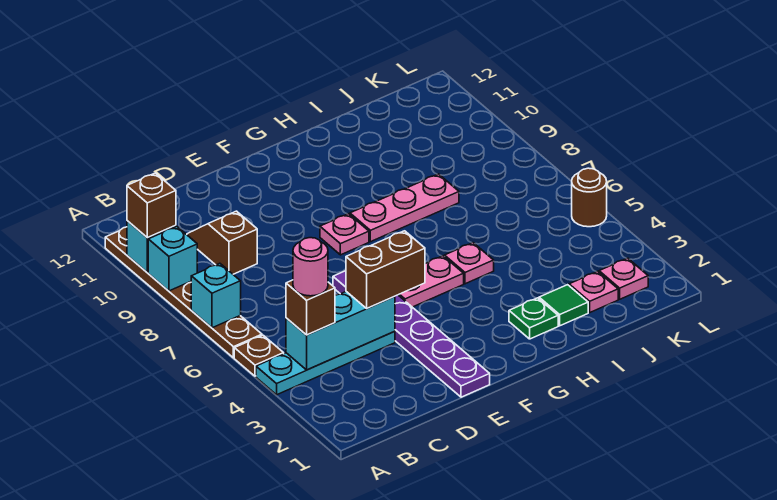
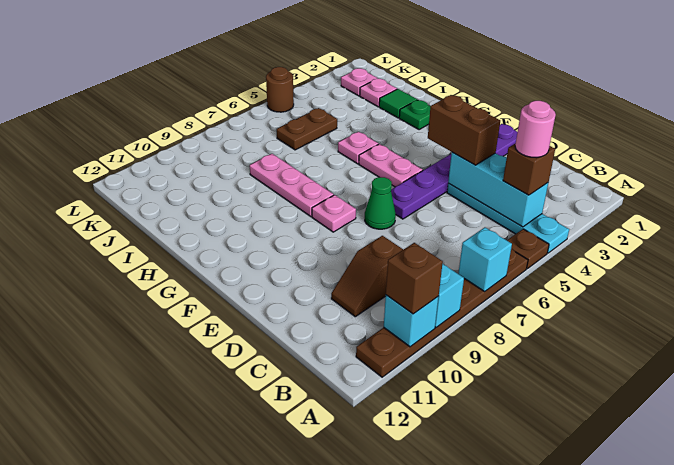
none -> green cone E7 level 1
none -> brown plate J5:J6 level 1

